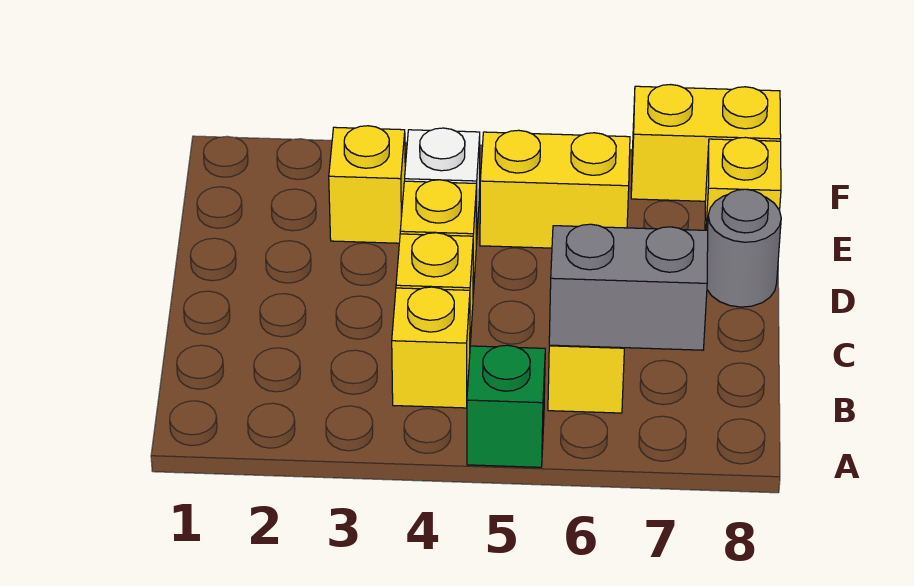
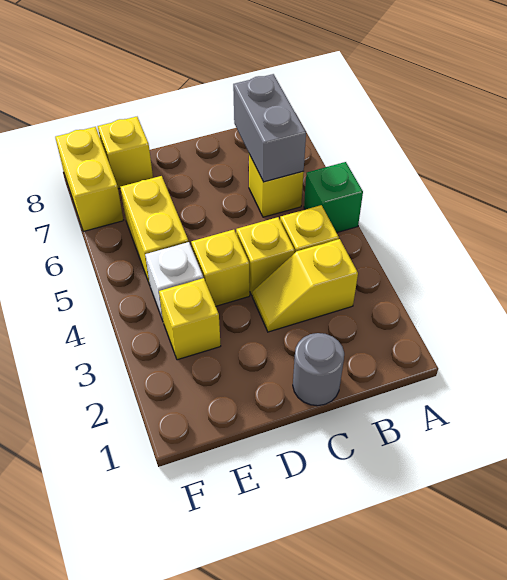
none -> yellow slope B3:C3 level 1 top B
grey round brick D8 level 1 -> grey round brick C1 level 1

